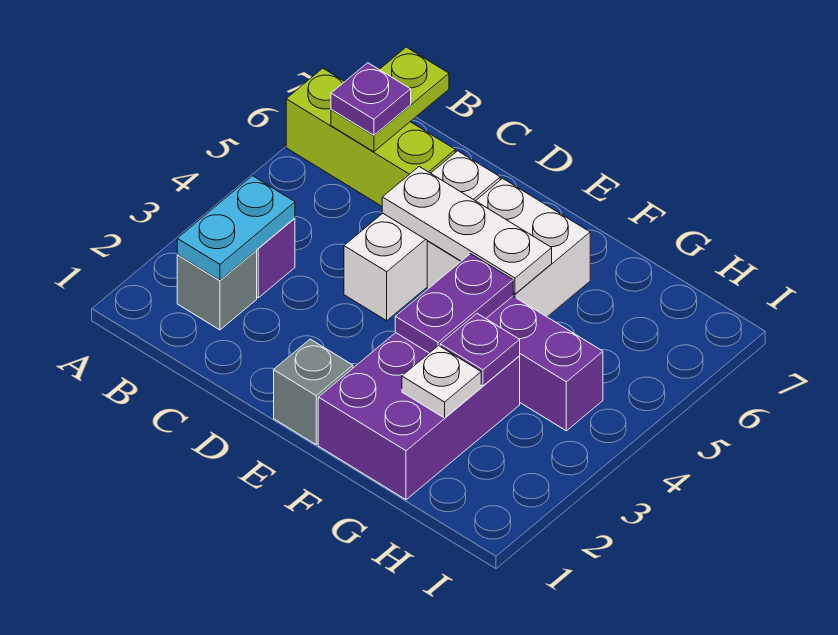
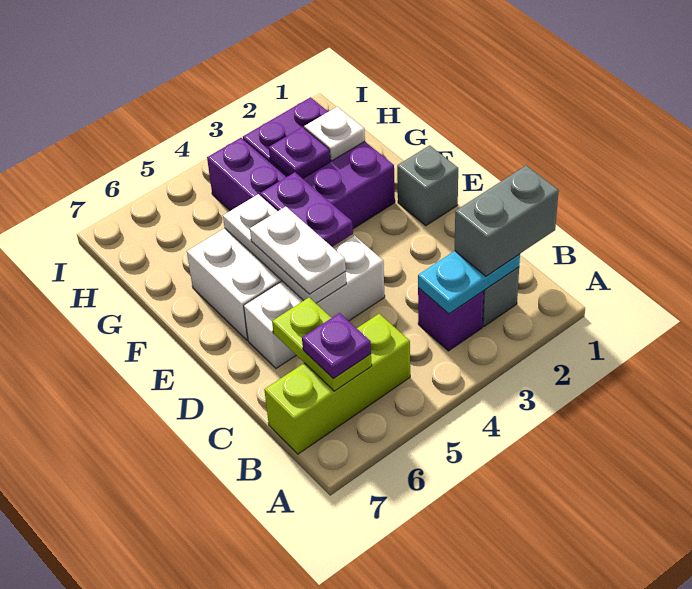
lime brick A6:C6 level 1 -> lime brick B5:B7 level 1
none -> grey brick B1:B2 level 3
lime plate B6:B7 level 2 -> lime plate B6:C6 level 2
none -> white plate D5:E5 level 3
purple brick F1:G3 level 1 -> purple brick F2:H3 level 1
purple plate F3:F4 level 2 -> purple plate E4:F4 level 2

